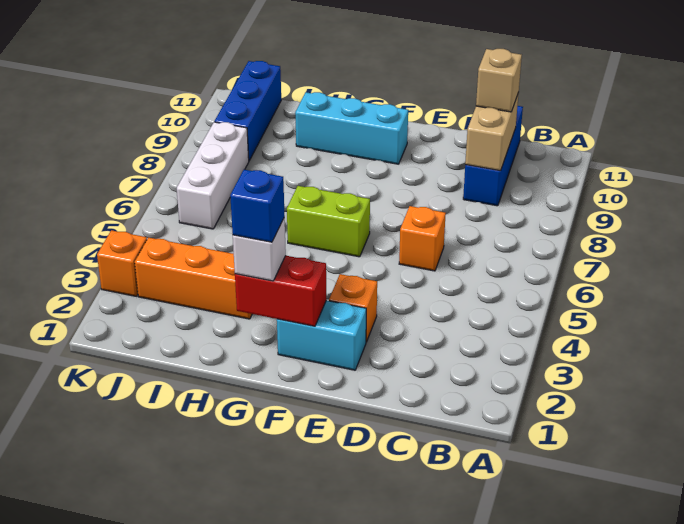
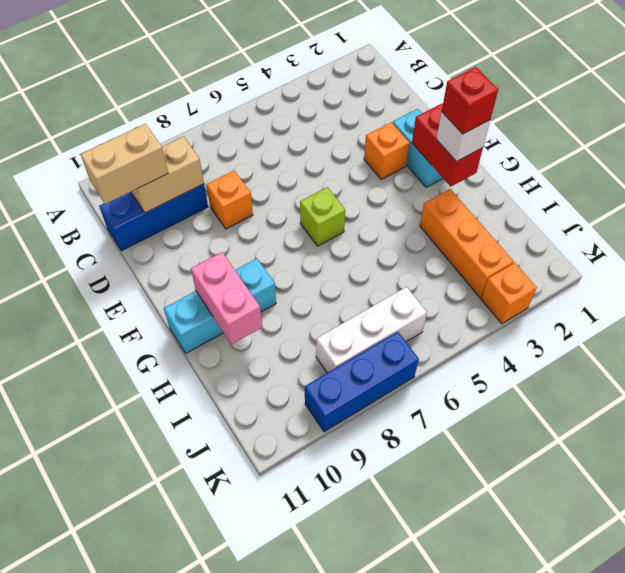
tan brick C10 level 3 -> tan brick C10:C11 level 3
orange brick D6 level 1 -> orange brick D8 level 1
lime brick F6:G6 level 1 -> lime brick F6 level 1
cyan brick F10:H10 level 1 -> cyan brick G9:G11 level 1
blue brick G2 level 4 -> red brick G2 level 4
none -> pink brick G10:H10 level 2
blue brick J9:J11 level 1 -> blue brick K7:K9 level 1

